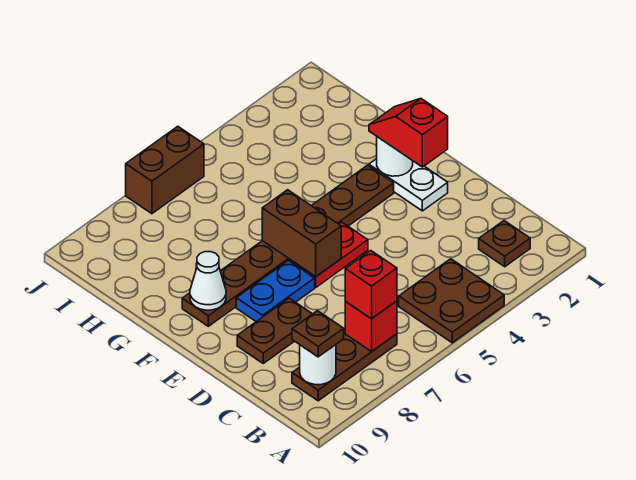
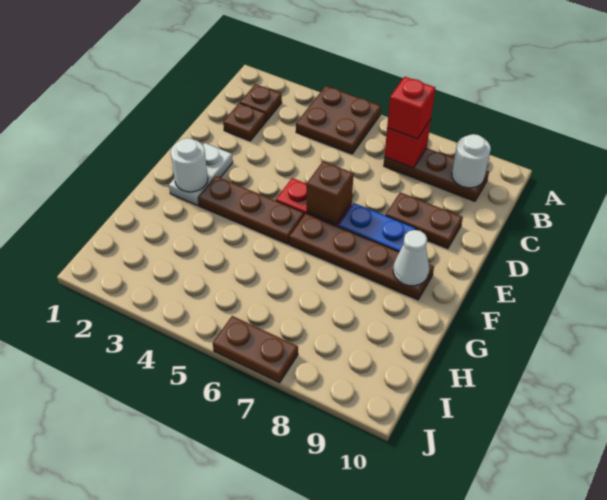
brown plate B9 level 3 -> brown plate C2 level 1
red slope E2:F2 level 3 top E -> none
brown brick E6:F6 level 2 -> brown brick E6 level 2
brown brick J6:J7 level 1 -> brown plate J6:J7 level 1

